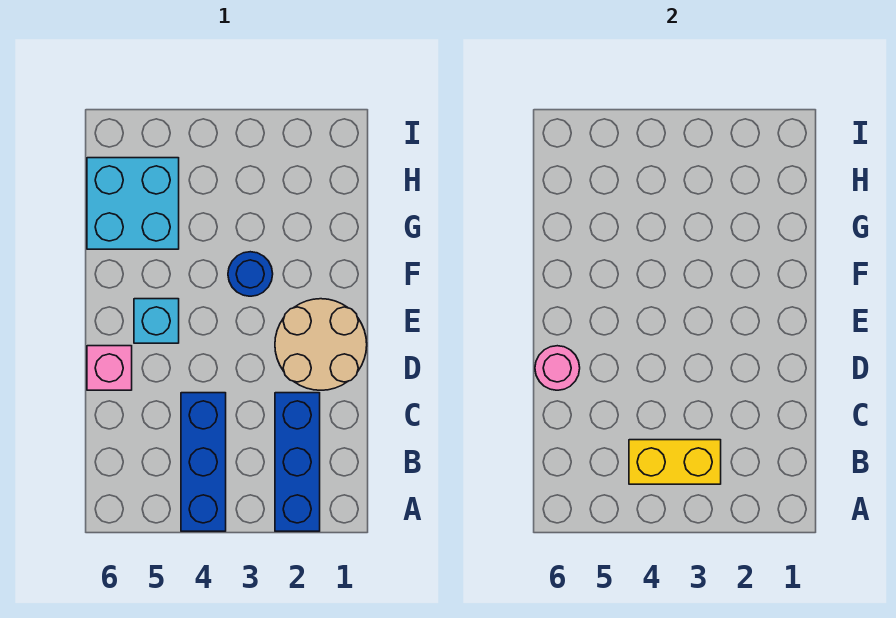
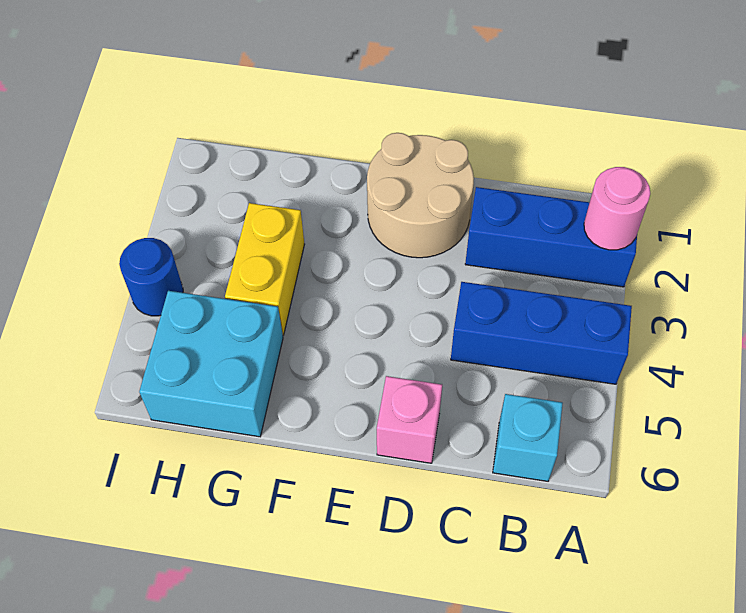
yellow brick B3:B4 level 2 -> yellow brick G3:G4 level 1
pink round brick D6 level 2 -> pink round brick A2 level 2
cyan brick E5 level 1 -> cyan brick B6 level 1
blue round brick F3 level 1 -> blue round brick I4 level 1

